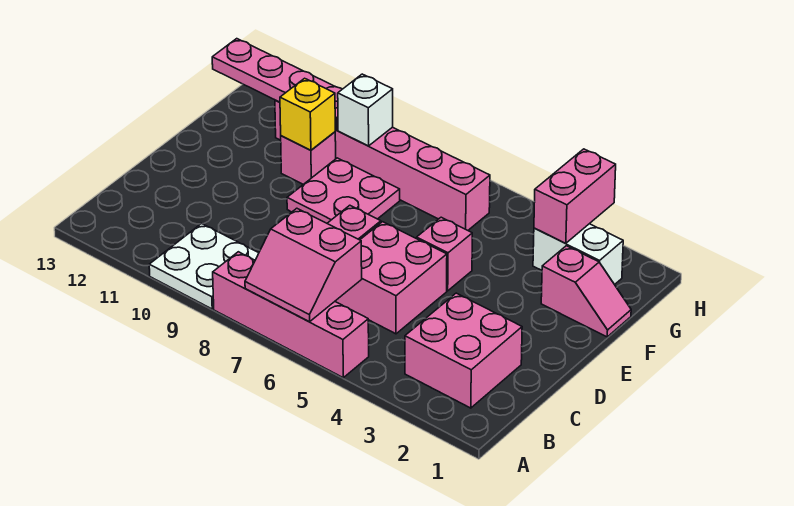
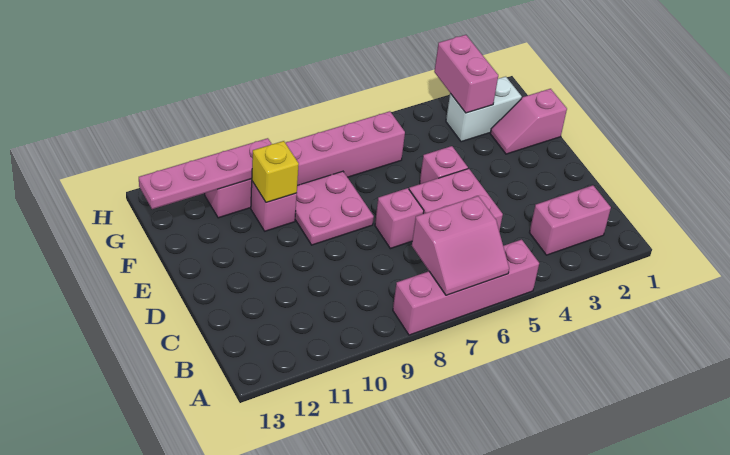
white plate A9:B10 level 1 -> none
pink brick B2:C3 level 1 -> pink brick B2:B3 level 1
pink slope F1:F2 level 1 top 2 -> pink slope F1:F2 level 1 top 1
white brick G9 level 2 -> none

